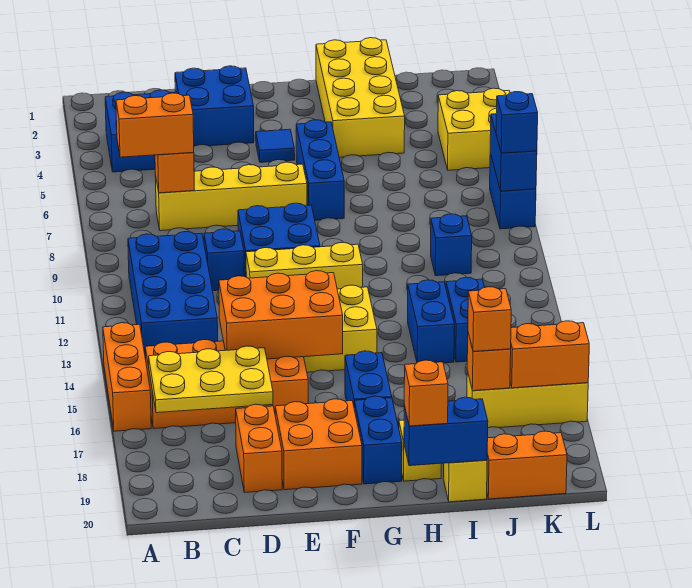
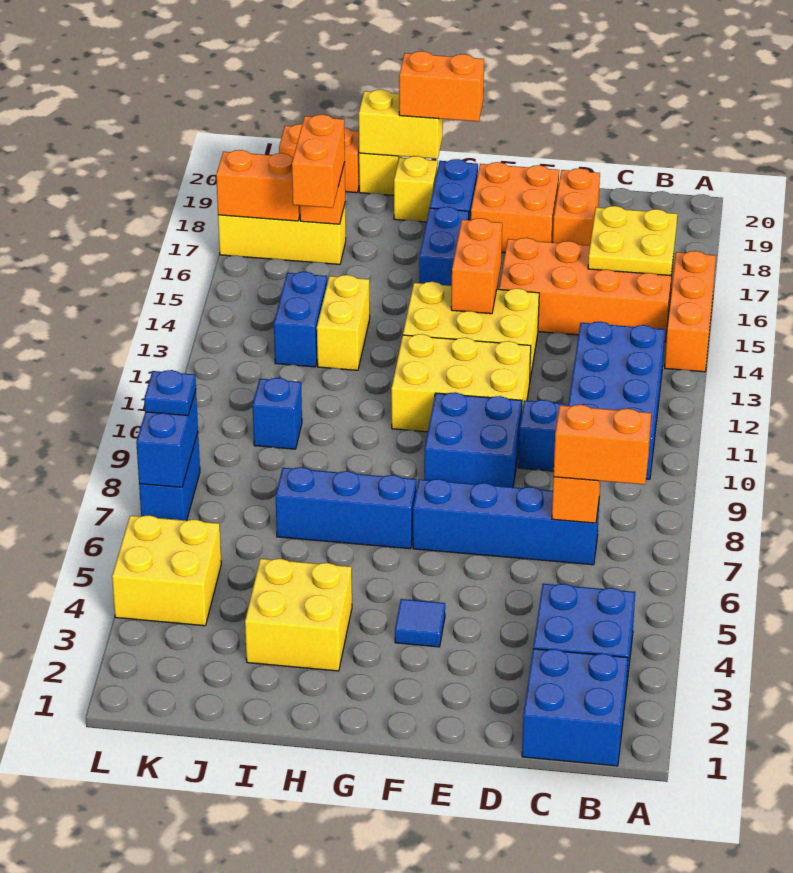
yellow plate B16:D17 level 2 -> yellow plate B16:C17 level 2
yellow brick C7:F7 level 1 -> blue brick C7:F7 level 1
blue brick D2:E3 level 1 -> blue brick B1:C2 level 1
orange brick D14:F15 level 2 -> orange brick F14:F15 level 2
yellow brick E11:G11 level 1 -> yellow brick E11:G12 level 1
blue brick G5:G7 level 1 -> blue brick G7:I7 level 1
yellow brick H1:I4 level 1 -> yellow brick H3:I4 level 1
blue brick H20:I20 level 2 -> yellow brick H20:I20 level 2
orange brick H20 level 3 -> orange brick G20:H20 level 3
blue brick I13:I14 level 1 -> yellow brick I13:I14 level 1
orange brick J17 level 3 -> orange brick J16:J17 level 3
blue brick L8 level 3 -> blue plate L8 level 3

